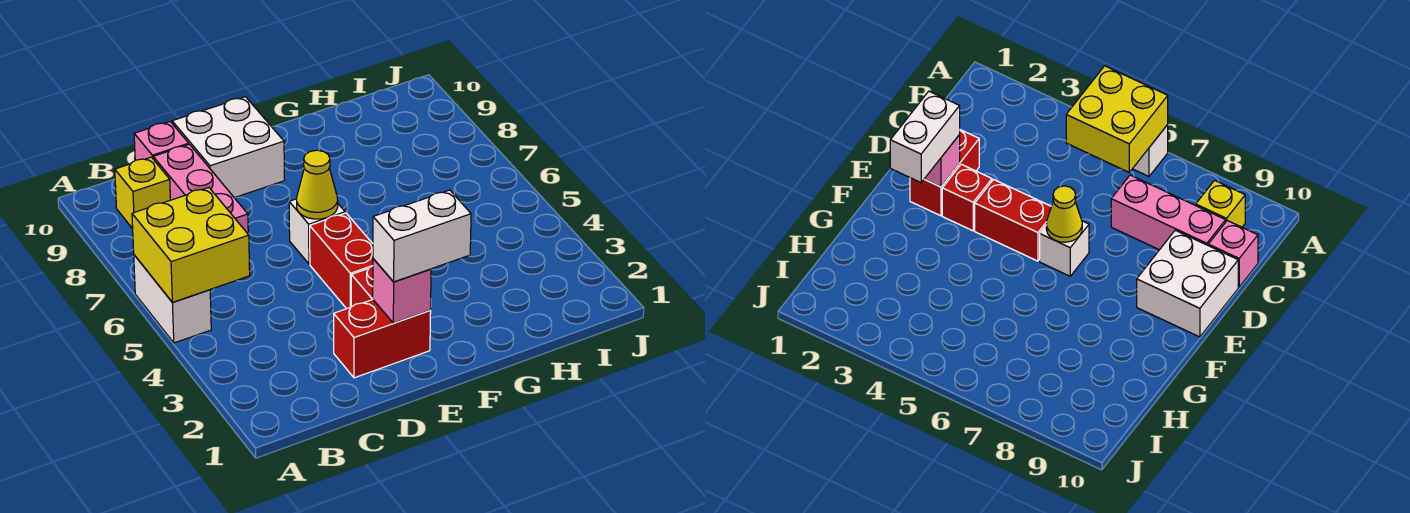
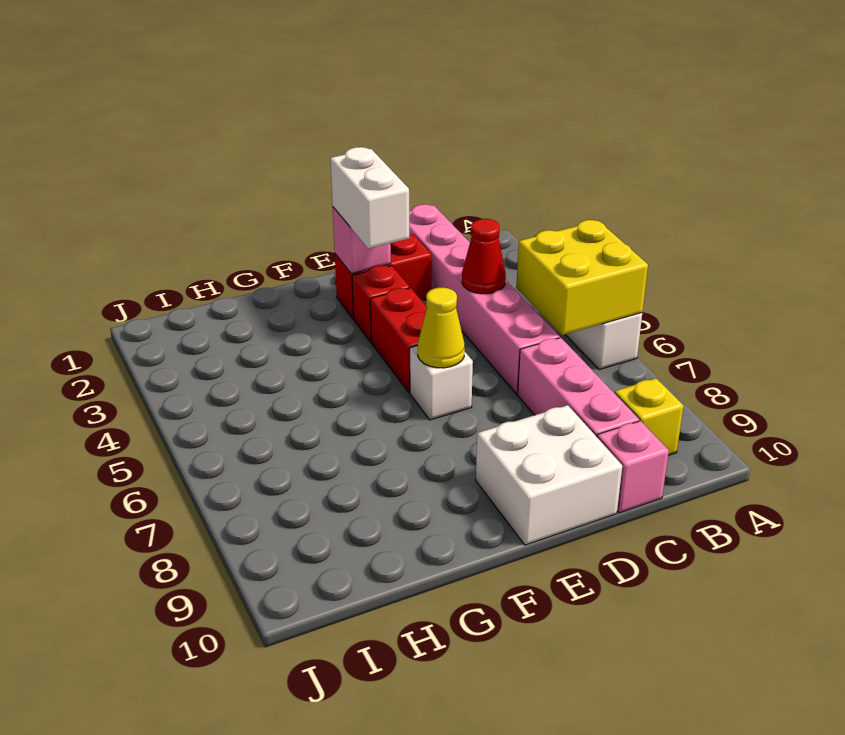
none -> pink brick C1:C6 level 1
none -> red cone C4 level 2
white brick E2:F2 level 3 -> white brick E2:E3 level 3

